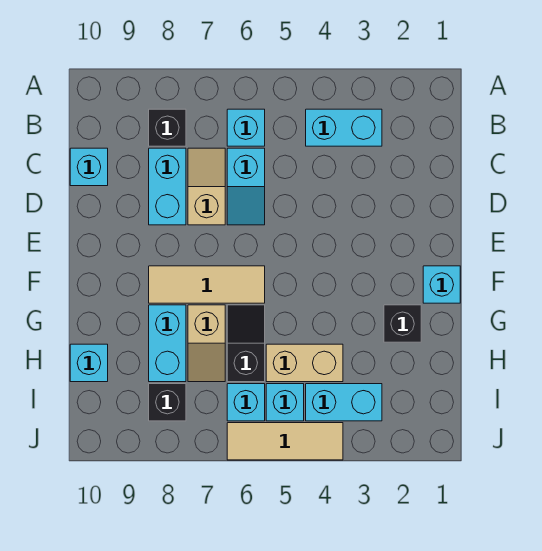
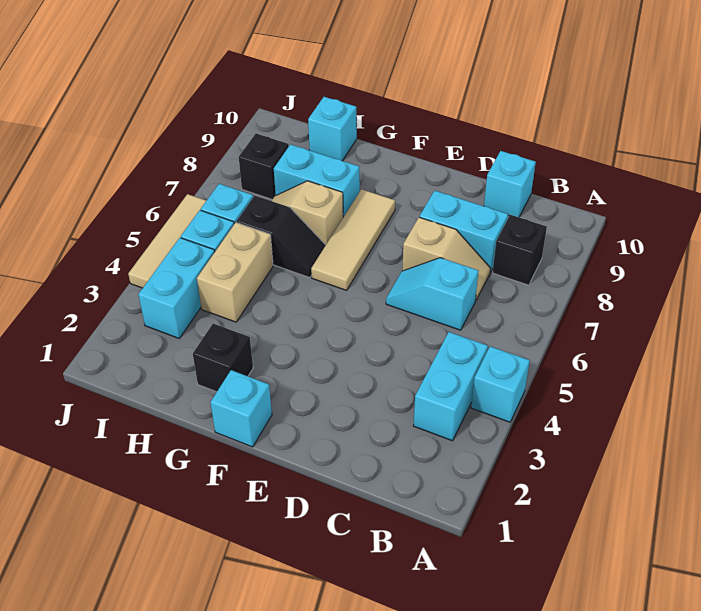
cyan brick B6 level 1 -> cyan brick A4 level 1

